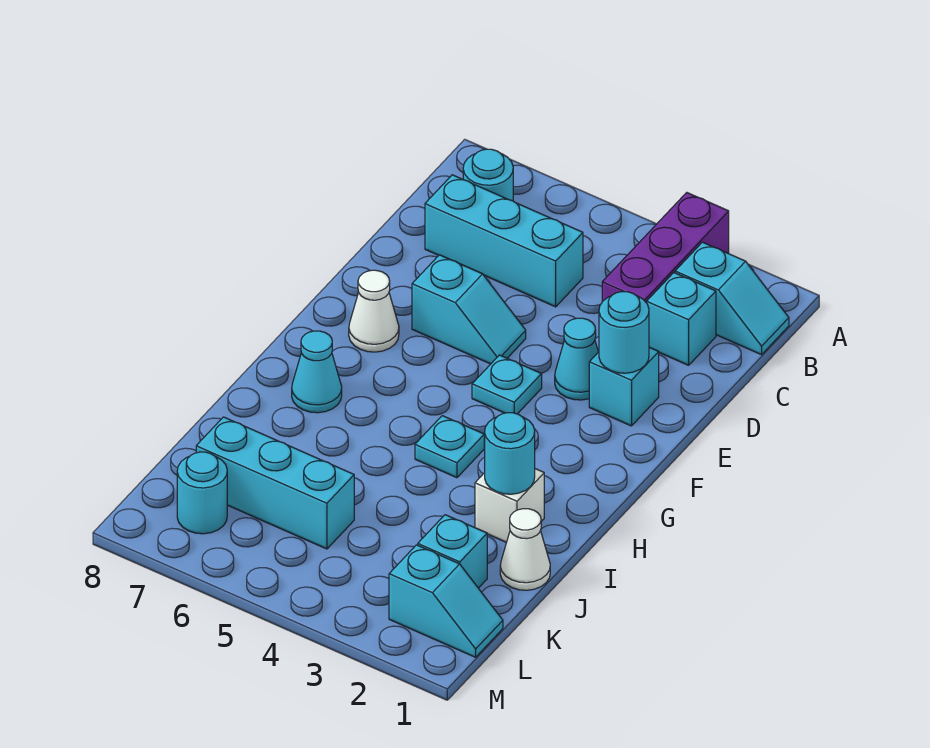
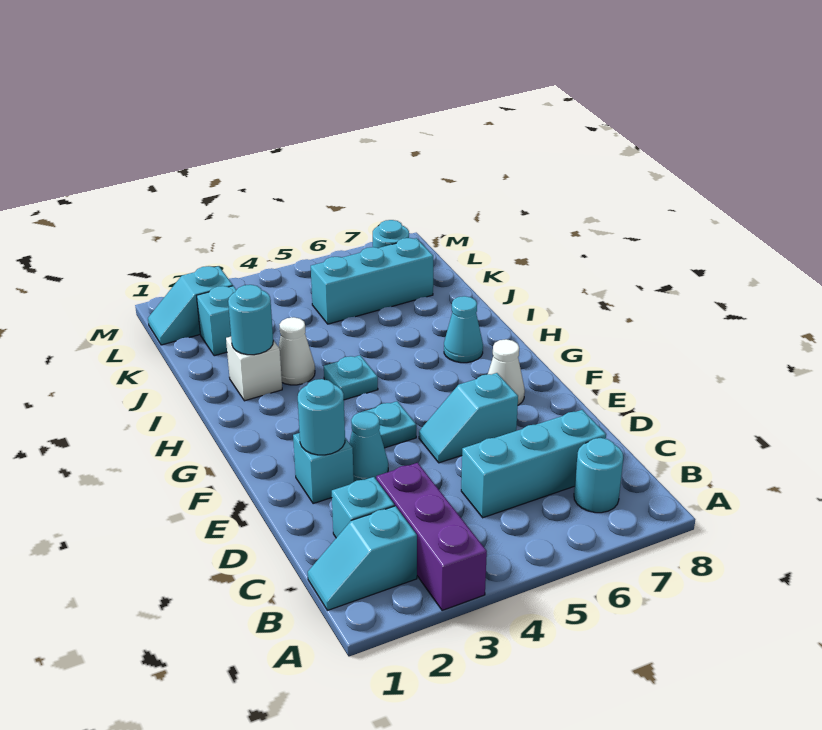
white cone J1 level 1 -> white cone I3 level 1

